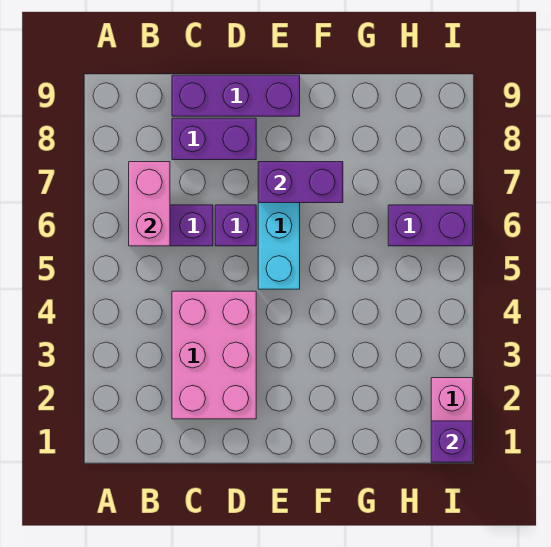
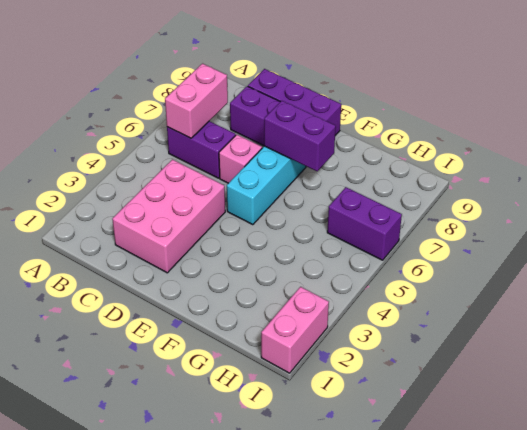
purple brick D6 level 1 -> pink brick D6 level 1
purple brick I1 level 2 -> none

